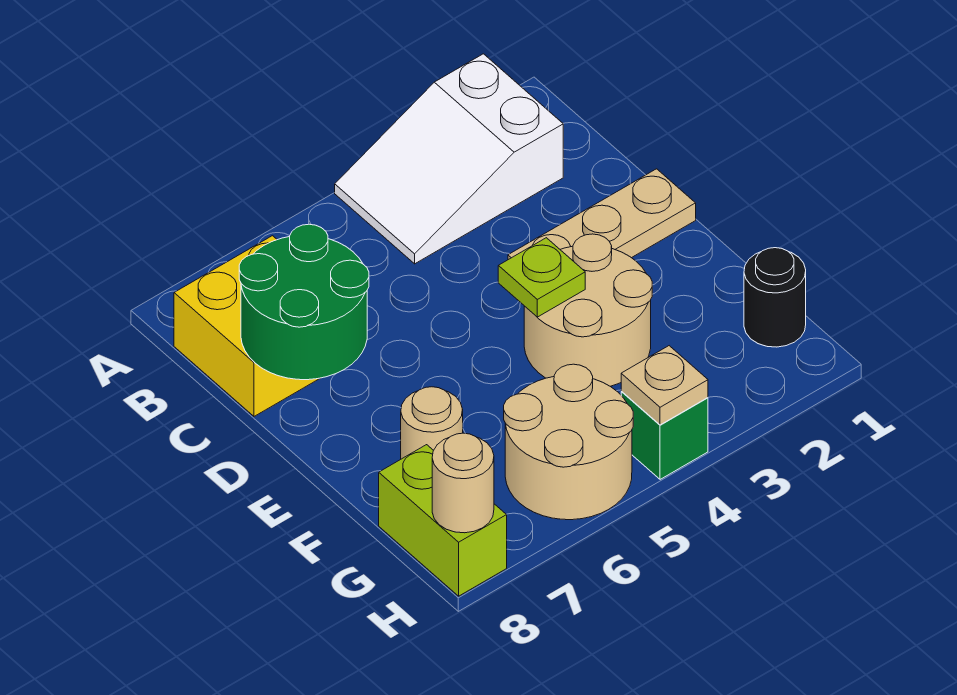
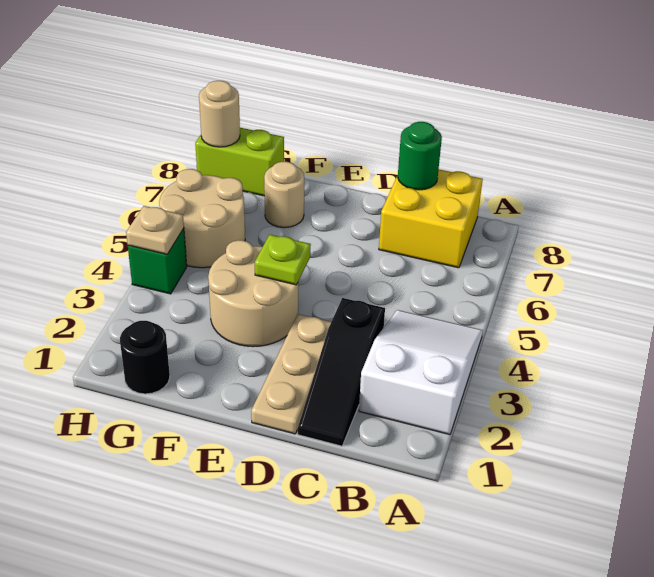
none -> black slope C1:C3 level 1 top 3
green round brick C7:D8 level 2 -> green round brick C8 level 2

